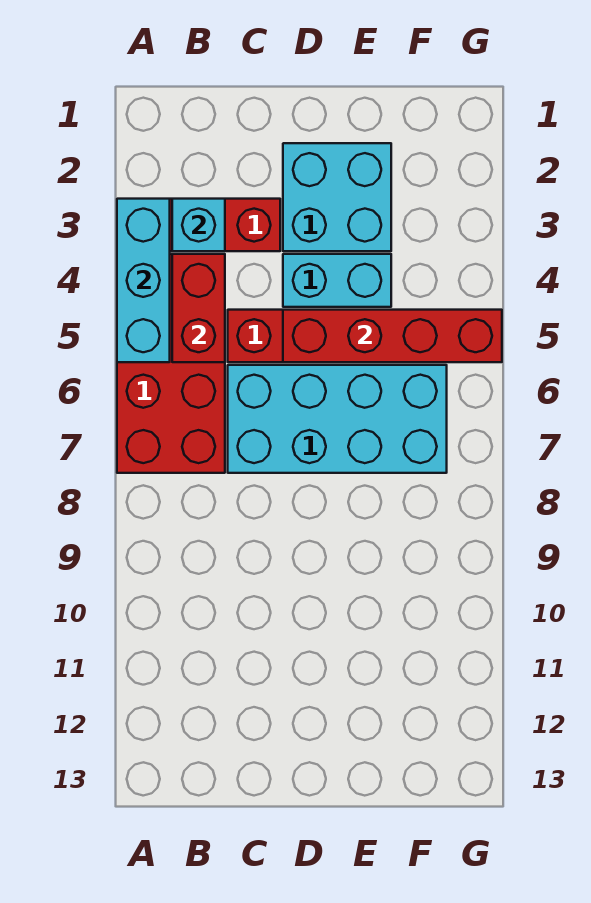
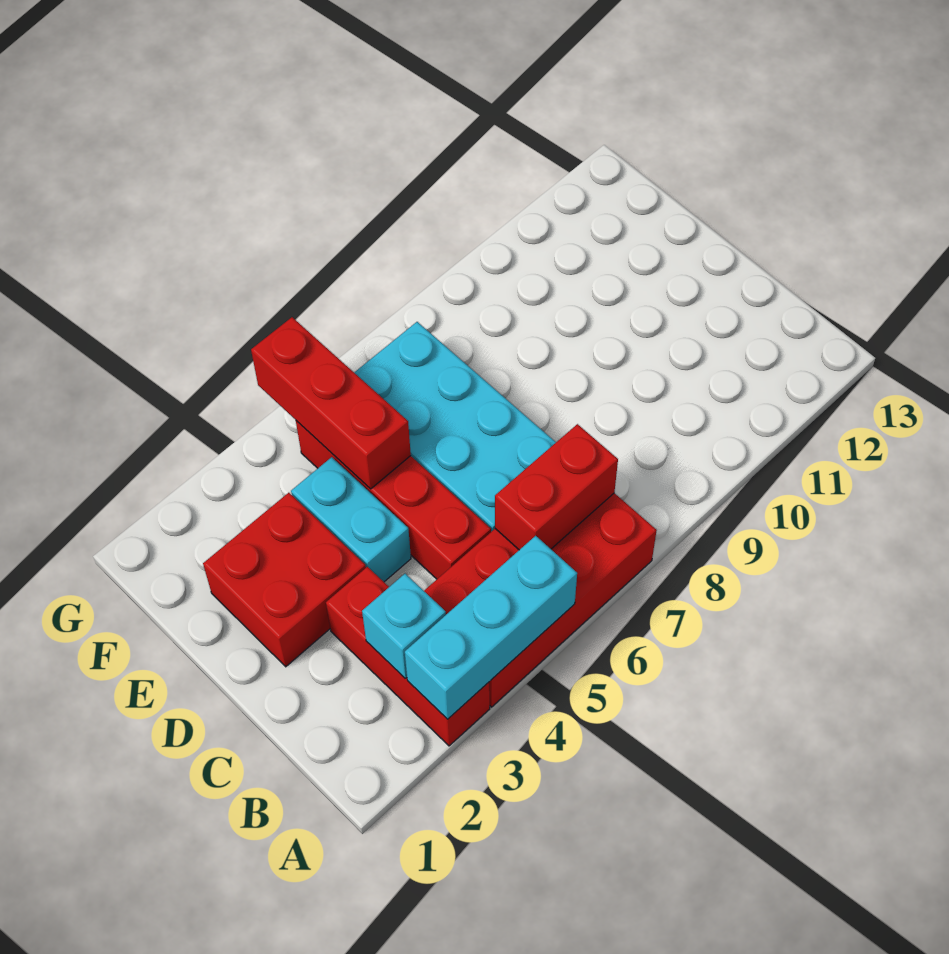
red brick B4:B5 level 2 -> red brick B6:B7 level 2
cyan brick D2:E3 level 1 -> red brick D2:E3 level 1
red brick D5:G5 level 2 -> red brick E5:G5 level 2

